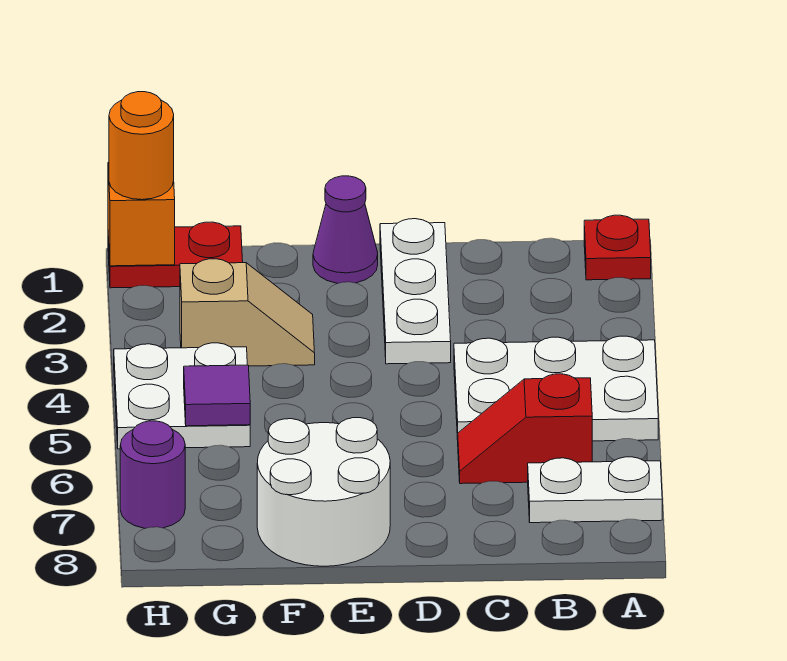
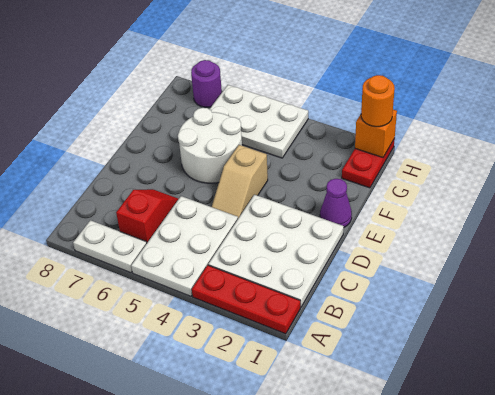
red plate A1 level 1 -> red plate A1:A3 level 1
white plate A7:B7 level 1 -> white plate A6:A7 level 1
white plate D1:D3 level 1 -> white plate B1:D3 level 1
white round brick E7:F8 level 1 -> white round brick E5:F6 level 1
tan slope F3:G3 level 1 top G -> tan slope D4:E4 level 1 top E
white plate G4:H5 level 1 -> white plate G4:H6 level 1
purple tile G5 level 2 -> none

